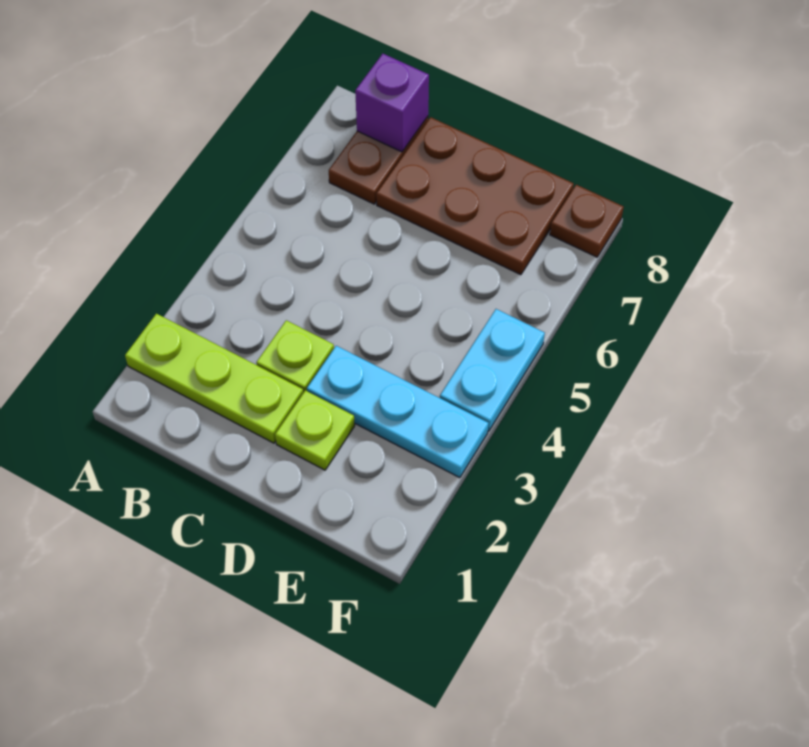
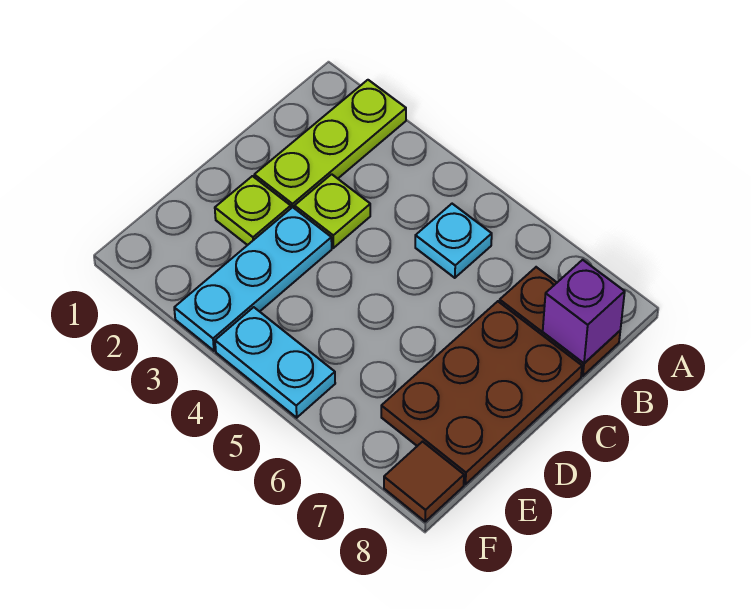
none -> cyan plate B5 level 1
brown plate F8 level 1 -> brown tile F8 level 1

